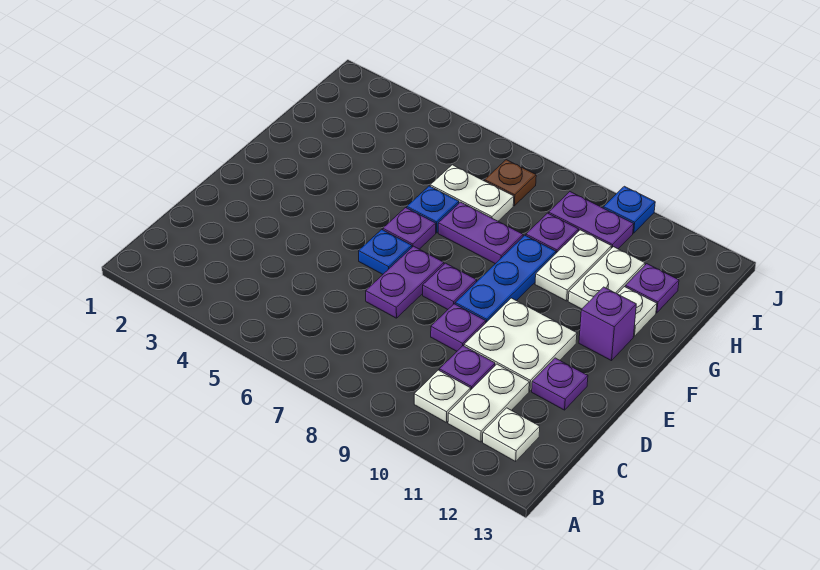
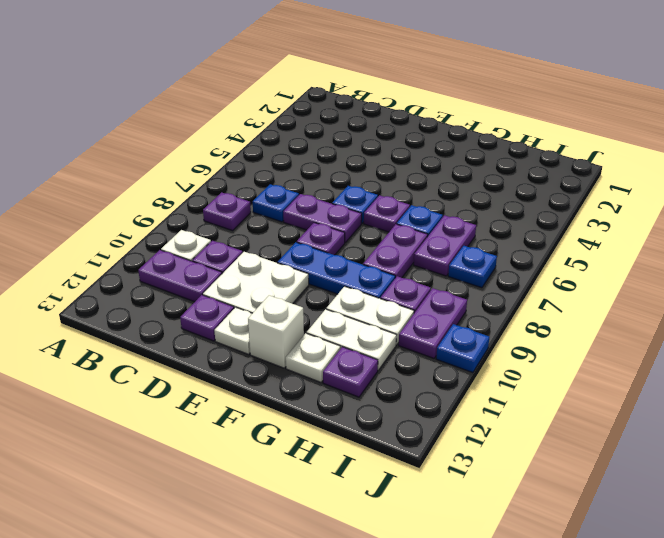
white plate B11:C11 level 1 -> purple plate B11:C11 level 1
white plate B12 level 1 -> white plate E12 level 1
none -> blue plate C7 level 1
purple plate D9 level 1 -> purple plate B8 level 1
purple brick F12 level 1 -> white brick F12 level 1
white plate H6:H7 level 1 -> purple plate H6:H7 level 1
brown plate I7 level 1 -> blue plate I7 level 1

